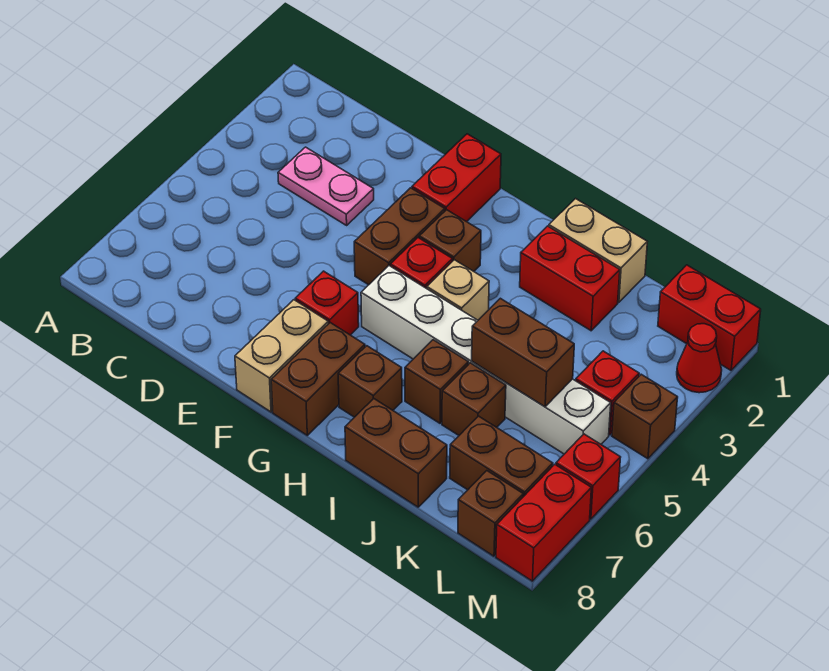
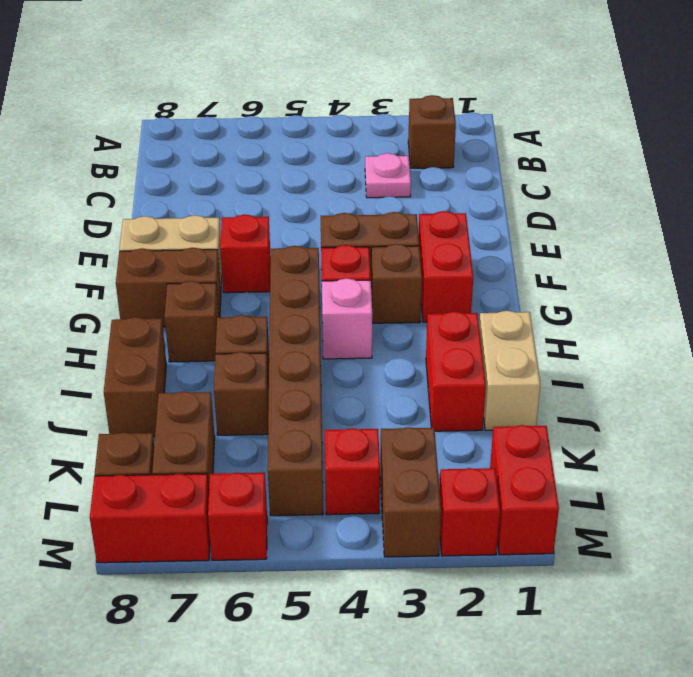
pink plate C3:D3 level 1 -> pink plate C3 level 1
red brick F1:F2 level 1 -> red brick F2:G2 level 1
white brick G5:L5 level 1 -> brown brick G5:L5 level 1
tan brick H4 level 1 -> pink brick H4 level 1
brown brick J5:K5 level 2 -> brown brick L3:M3 level 1
red cone M2 level 1 -> red brick M2 level 1
brown brick M4 level 1 -> brown brick B2 level 1

